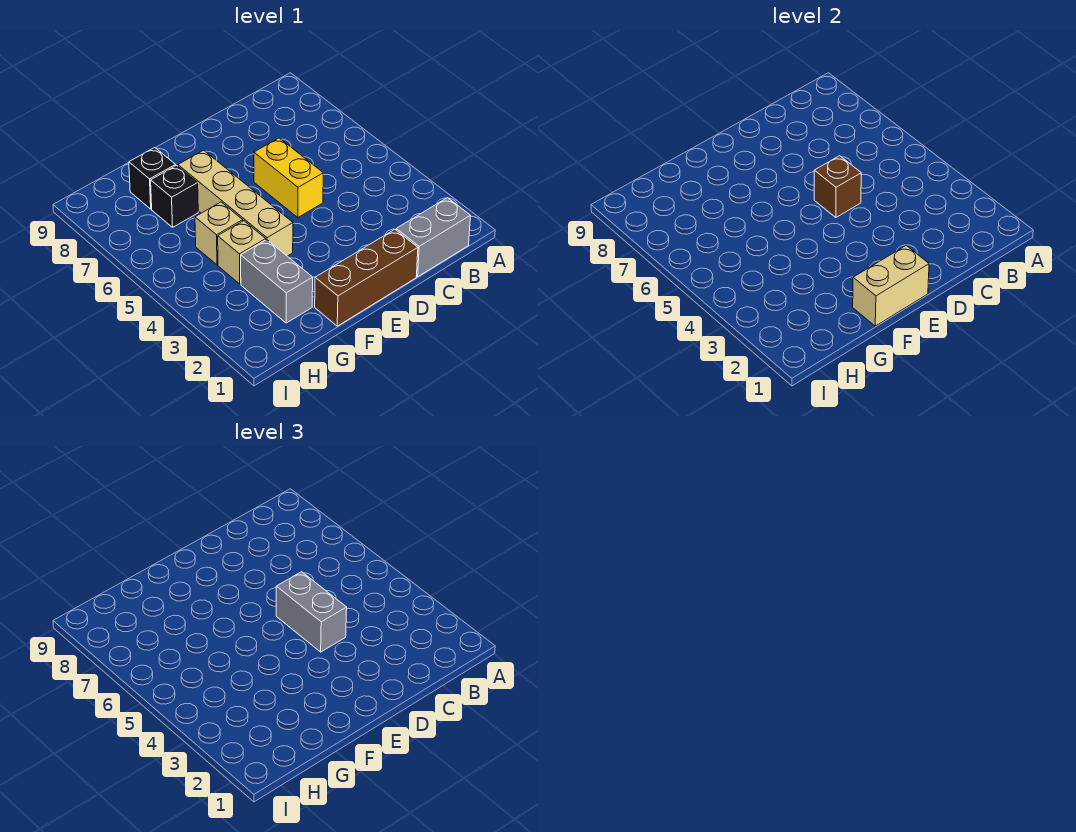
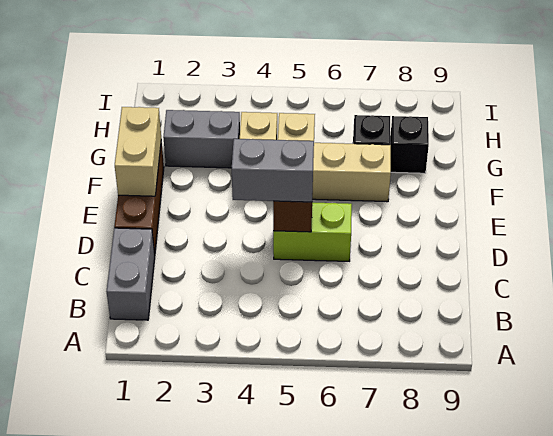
yellow brick D5:D6 level 1 -> lime brick D5:D6 level 1

